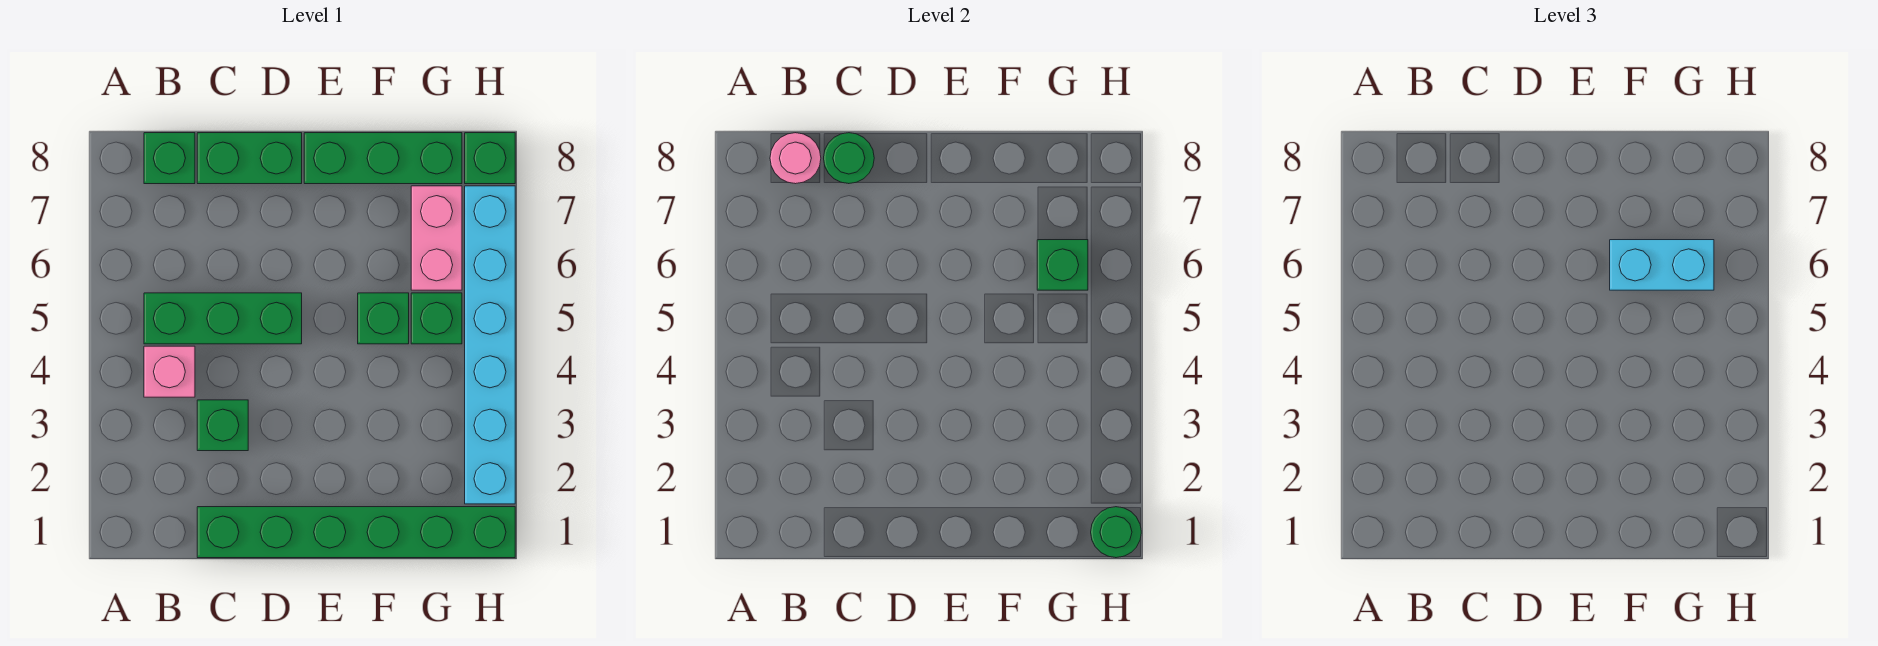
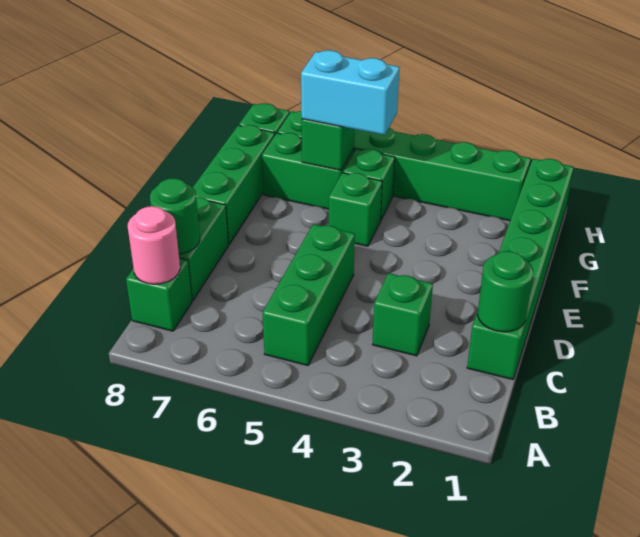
pink brick B4 level 1 -> none
cyan brick F6:G6 level 3 -> cyan brick G5:G6 level 3
pink brick G6:G7 level 1 -> green brick G6:G7 level 1
green round brick H1 level 2 -> green round brick C1 level 2
cyan brick H2:H7 level 1 -> green brick H2:H7 level 1

